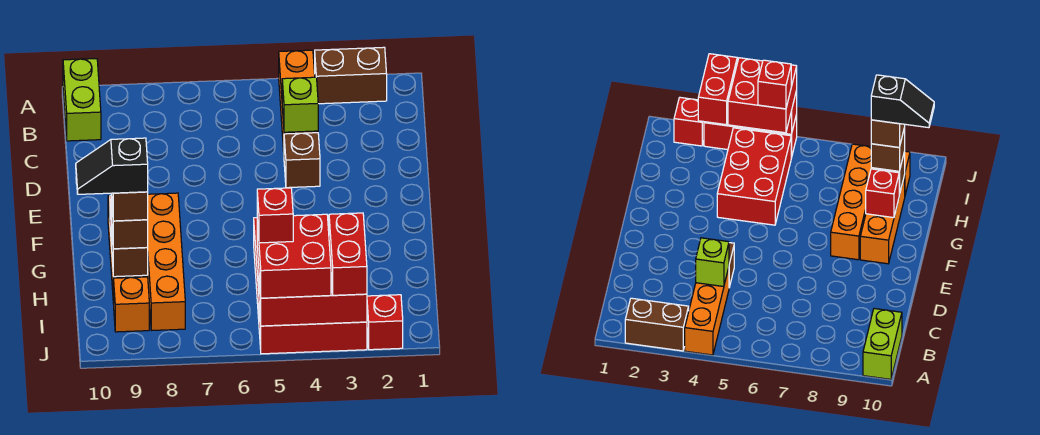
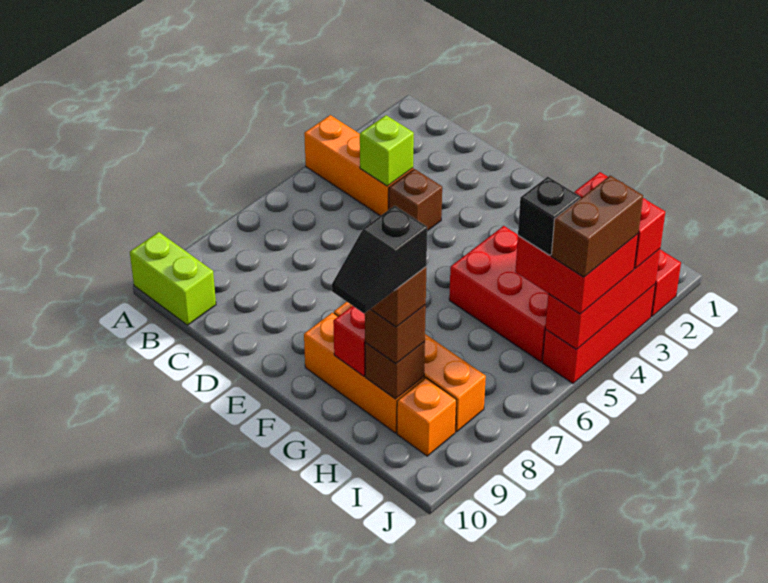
brown brick A2:A3 level 1 -> brown brick J4:J5 level 4
red brick I5 level 4 -> black brick I5 level 4

